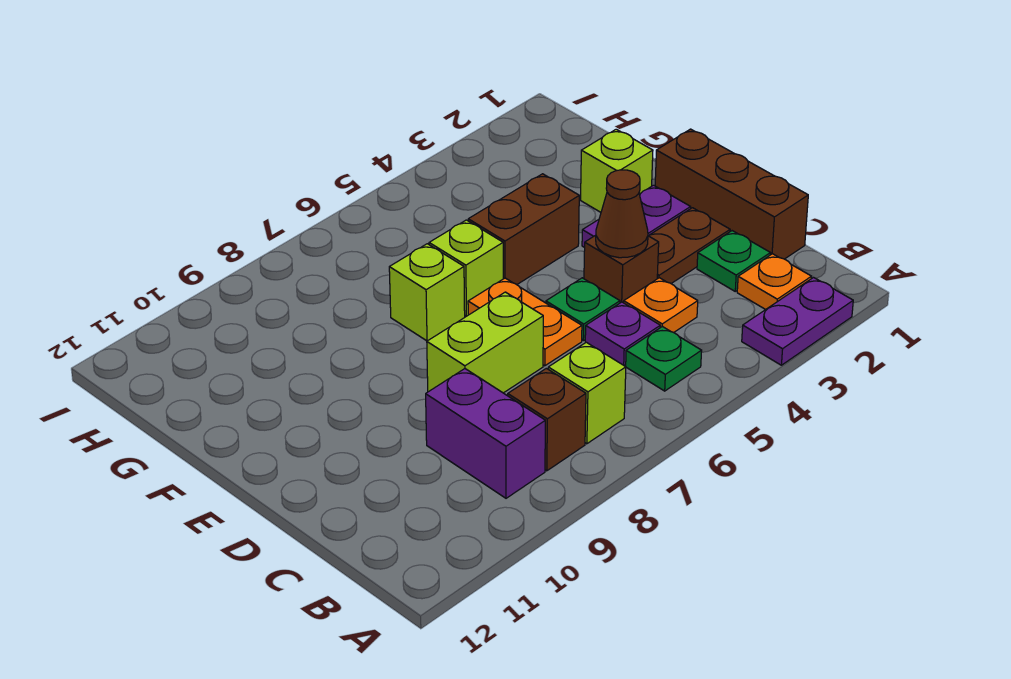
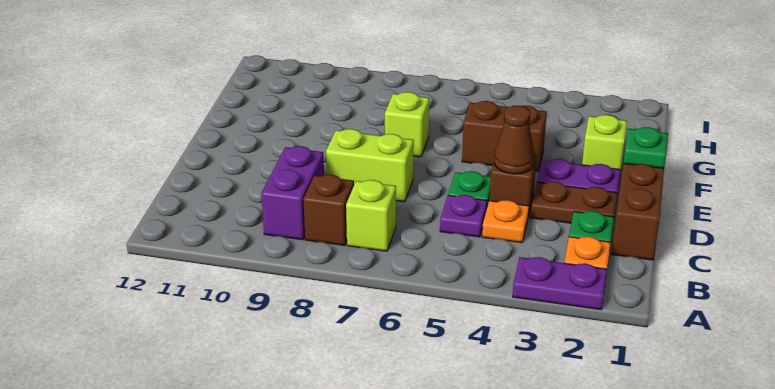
green plate B5 level 1 -> green plate E1 level 2
orange plate D6:E6 level 1 -> none
lime brick F6 level 1 -> none

